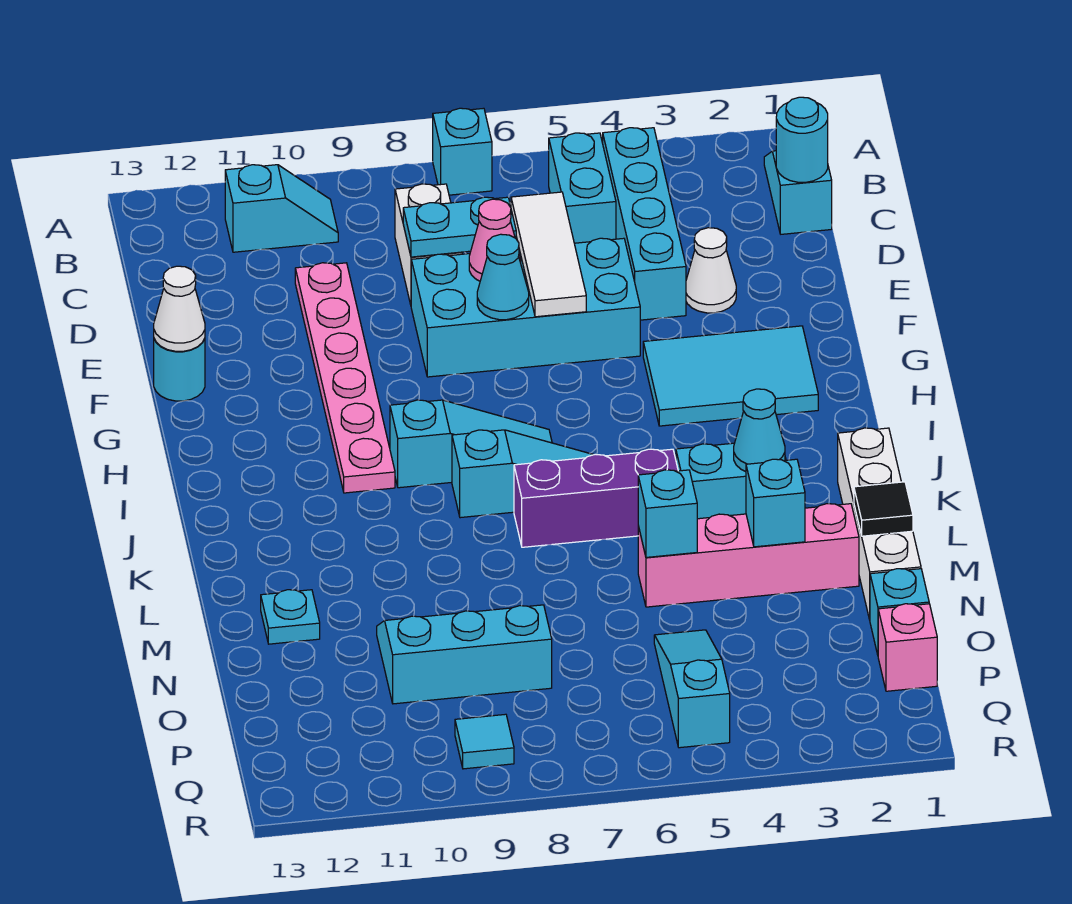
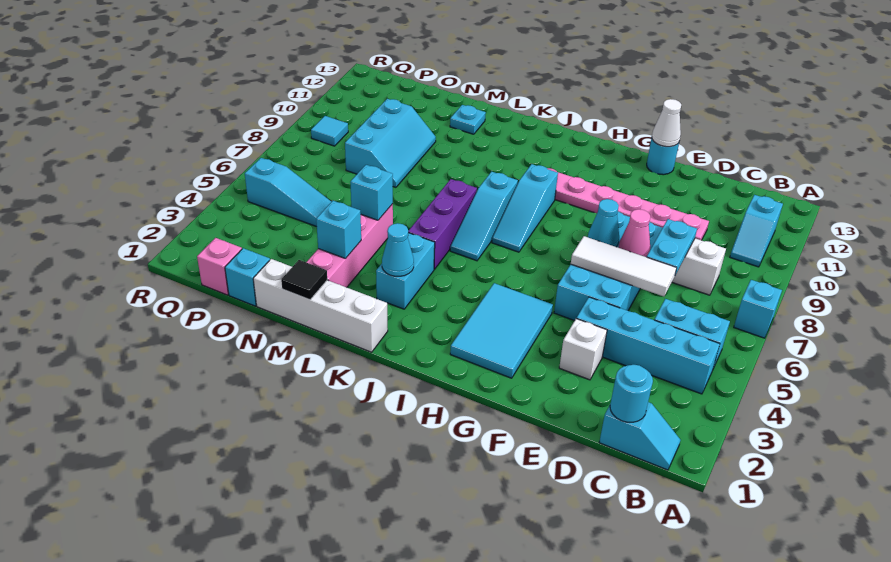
white cone E3 level 1 -> white brick E3 level 1

